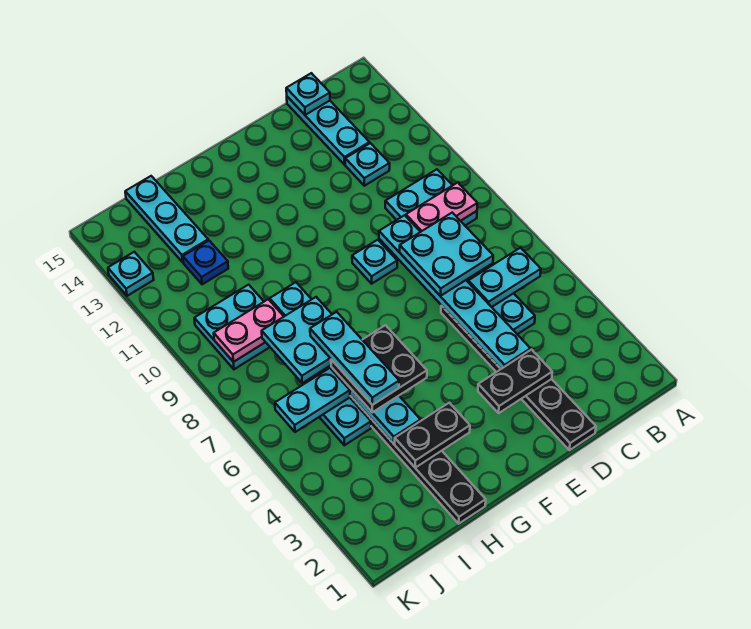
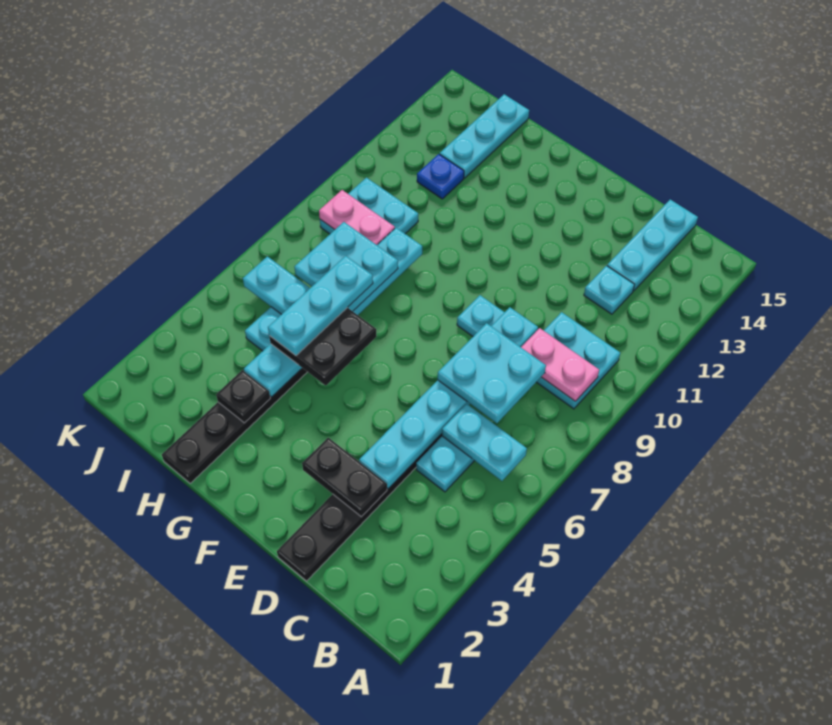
cyan plate C15 level 2 -> none
black plate G3:H3 level 2 -> black plate H3 level 2
cyan plate K13 level 1 -> none

